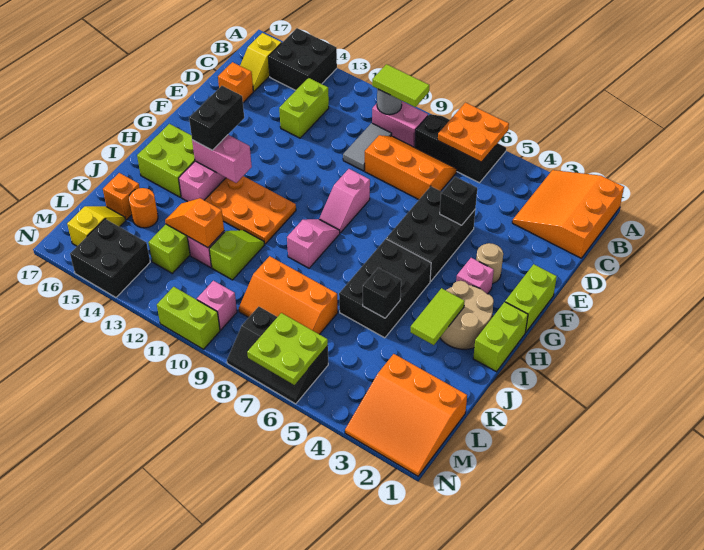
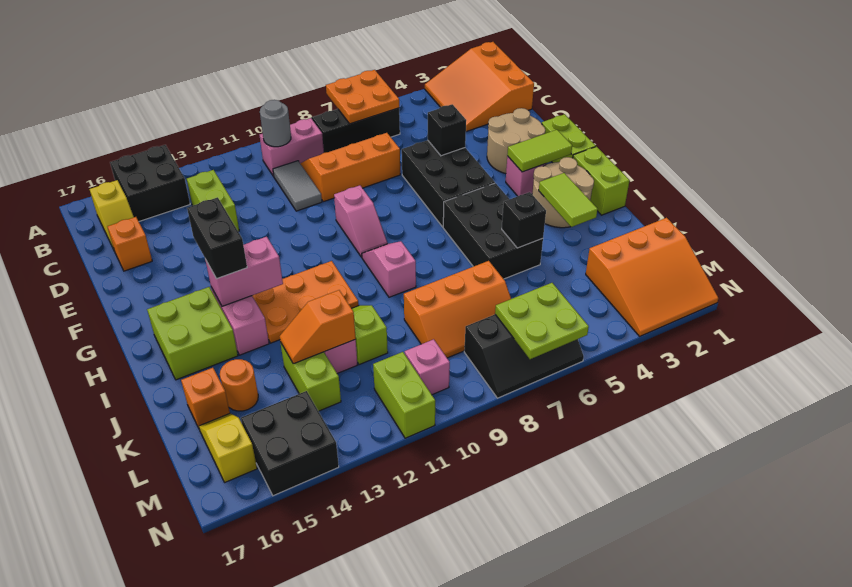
lime tile B9:B10 level 3 -> lime tile G2:G3 level 2
tan round brick F3 level 1 -> tan round brick E2:F3 level 1
lime brick N10:N11 level 1 -> lime brick M11:N11 level 1

